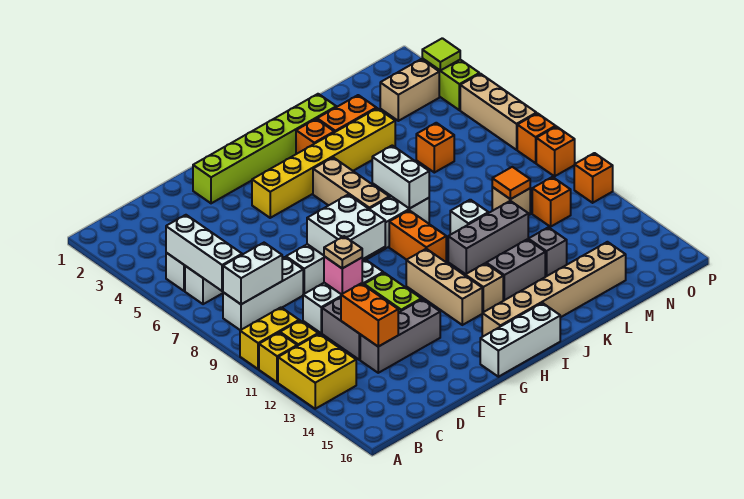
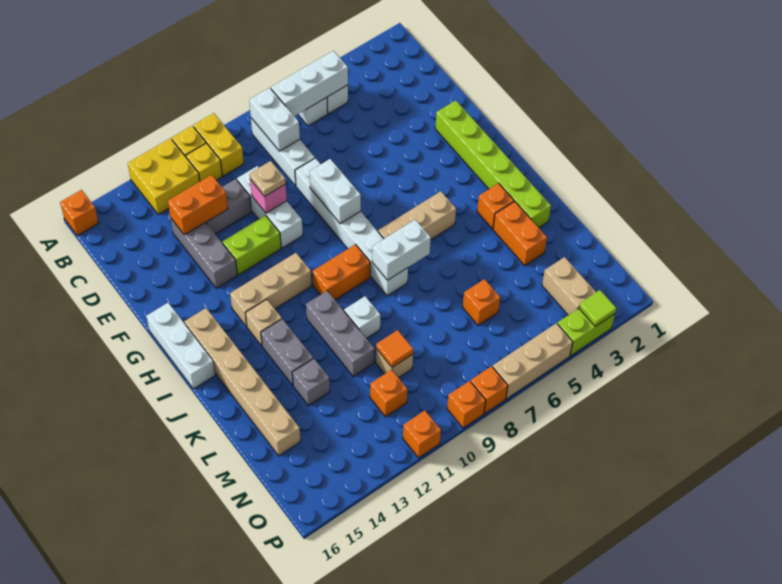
none -> orange brick A16 level 1
white brick F8:G9 level 2 -> white brick F8:G8 level 2
yellow brick G4:L4 level 1 -> none

